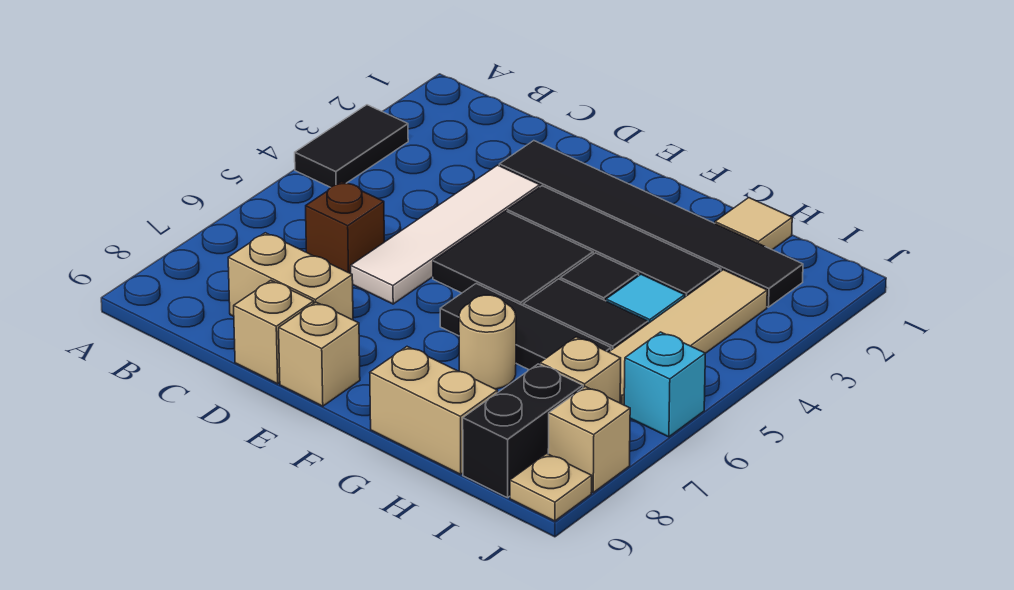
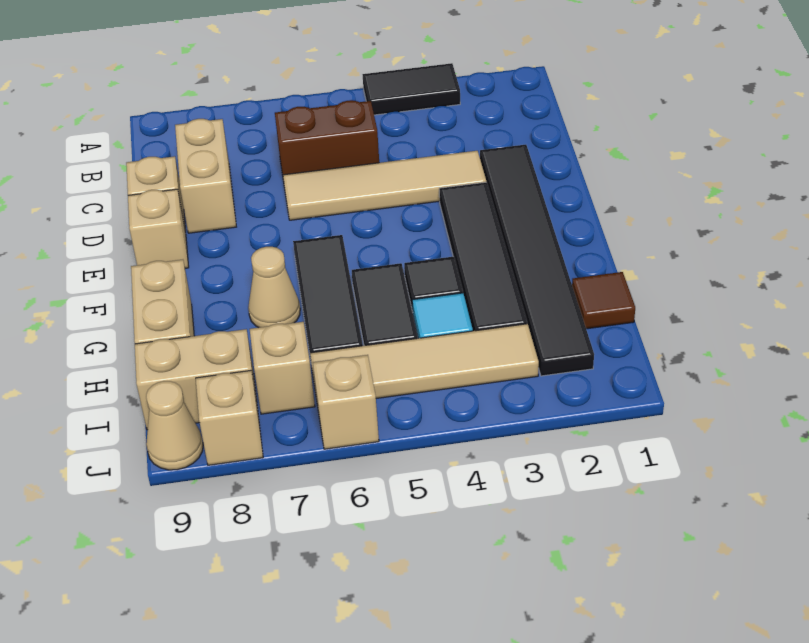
brown brick C6 level 1 -> brown brick C5:C6 level 1
white tile D3:D6 level 1 -> tan tile D3:D6 level 1
black tile E4:F5 level 1 -> none
tan round brick G7 level 1 -> tan cone G7 level 1
tan tile H1 level 1 -> brown tile H1 level 1
black brick I8:I9 level 1 -> tan brick I8:I9 level 1
cyan brick J6 level 1 -> tan brick J6 level 1
tan plate J9 level 1 -> tan cone J9 level 1

